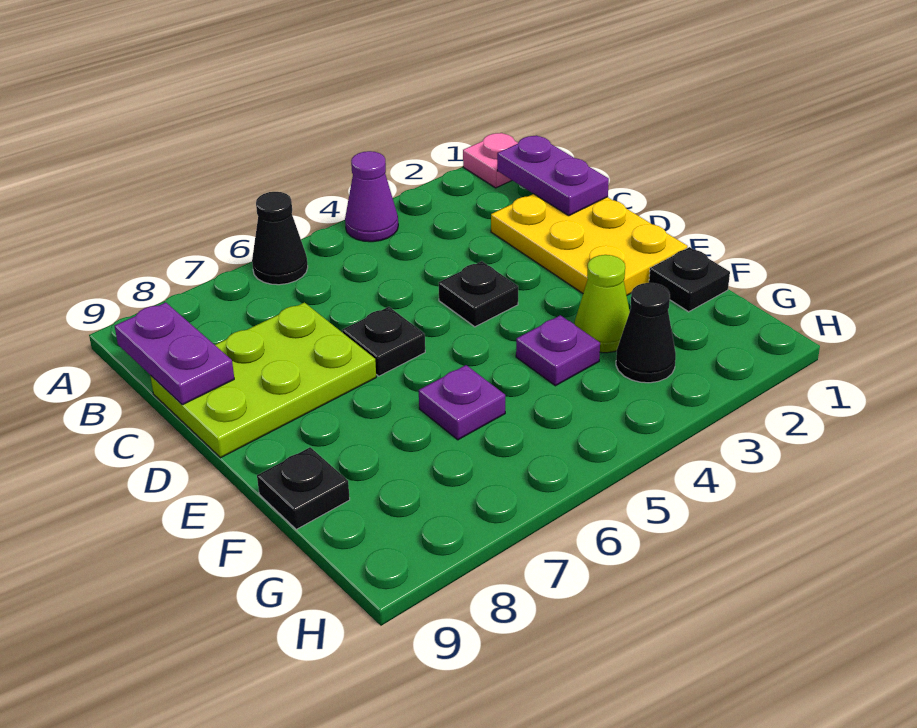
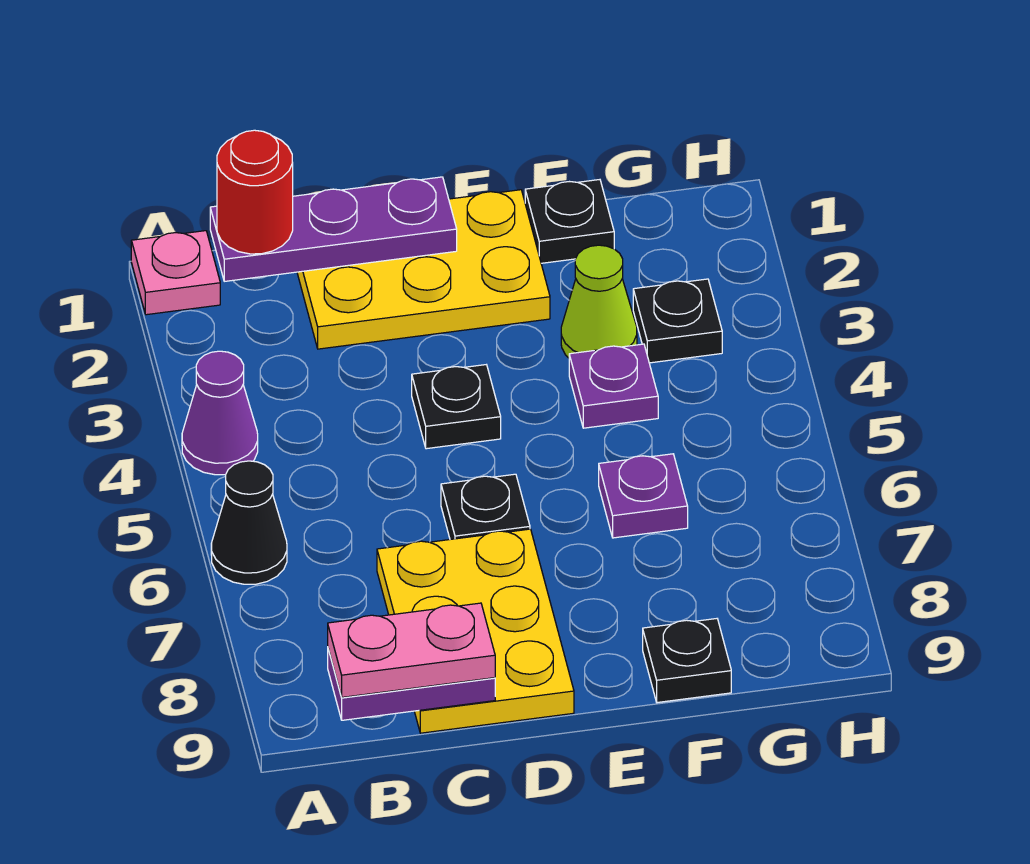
purple plate B1:C1 level 2 -> purple plate B1:D1 level 2
none -> red round brick B1 level 3
none -> pink plate B9:C9 level 3
lime plate C7:D9 level 1 -> yellow plate C7:D9 level 1
black cone G3 level 1 -> black plate G3 level 1

